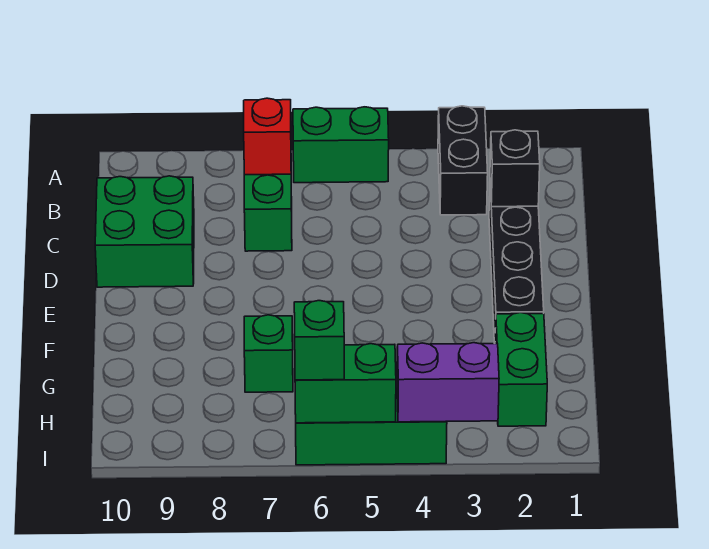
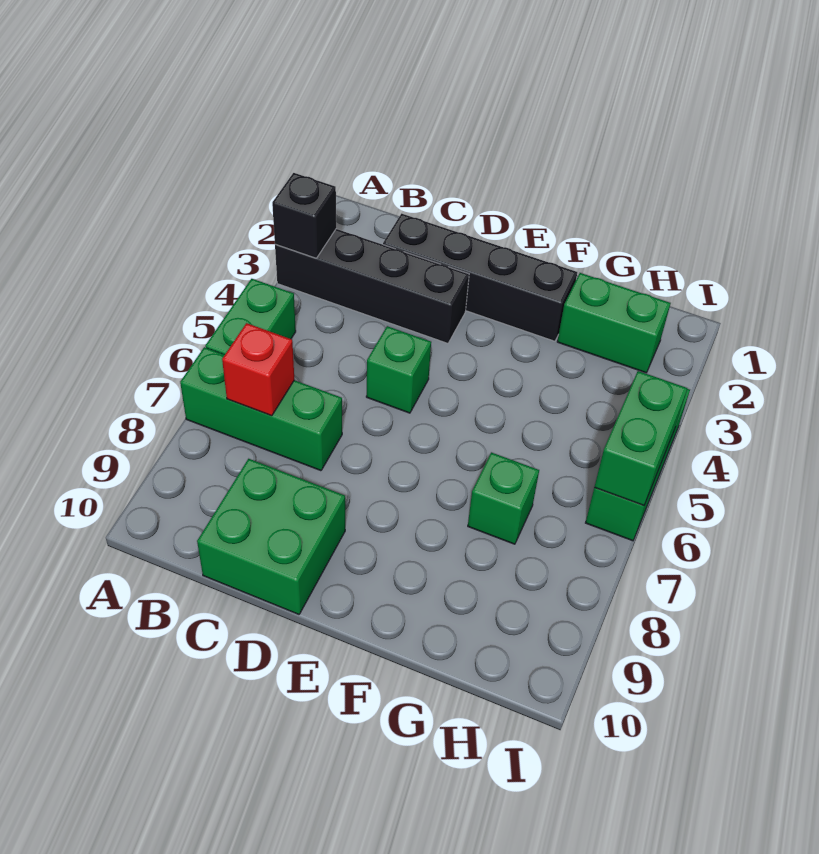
black brick A3:B3 level 1 -> black brick A3:D3 level 1
black brick C2 level 2 -> black brick A3 level 2
purple brick I3:I4 level 2 -> none
green brick I6 level 3 -> green brick D5 level 1

